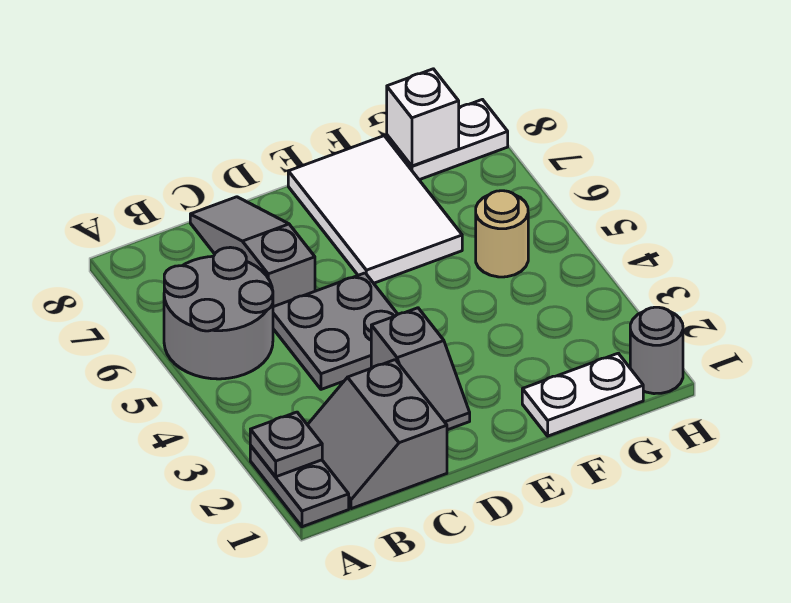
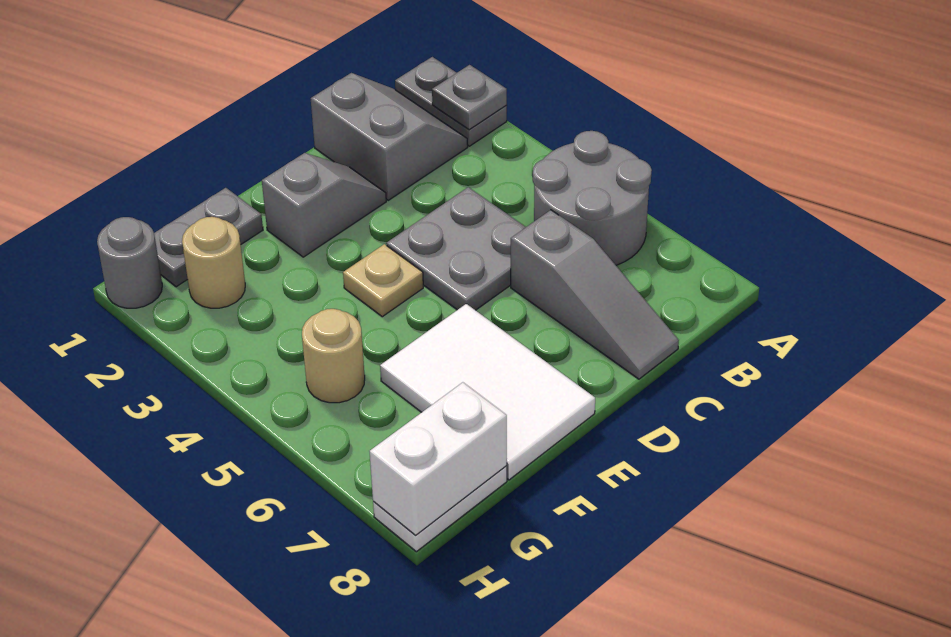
grey slope D2:D3 level 1 top 3 -> grey slope D2:E2 level 1 top E
none -> tan plate E4 level 1
white plate F1:G1 level 1 -> grey plate F1:G1 level 1
none -> tan round brick G2 level 1
white brick G8 level 2 -> white brick G8:H8 level 2

